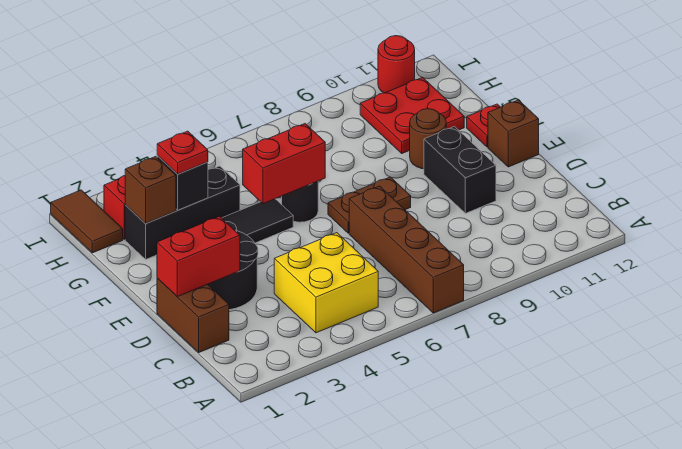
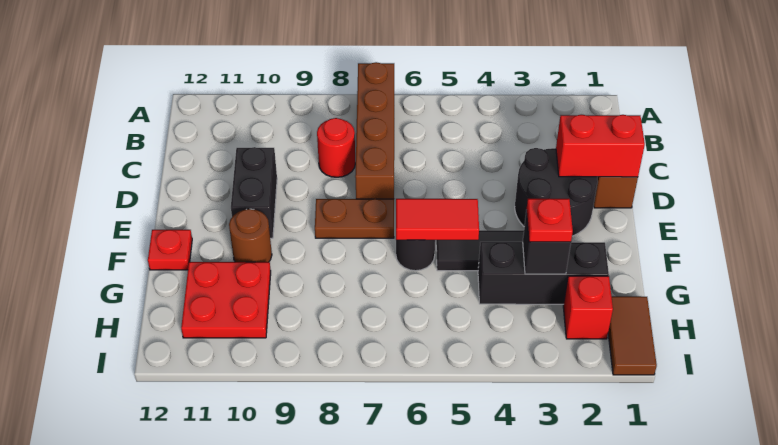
yellow brick B4:C5 level 1 -> none
brown brick E12 level 1 -> none
red brick F5:F6 level 2 -> red tile F5:F6 level 2
brown brick G2 level 2 -> none
red round brick I11 level 1 -> red round brick C8 level 1

